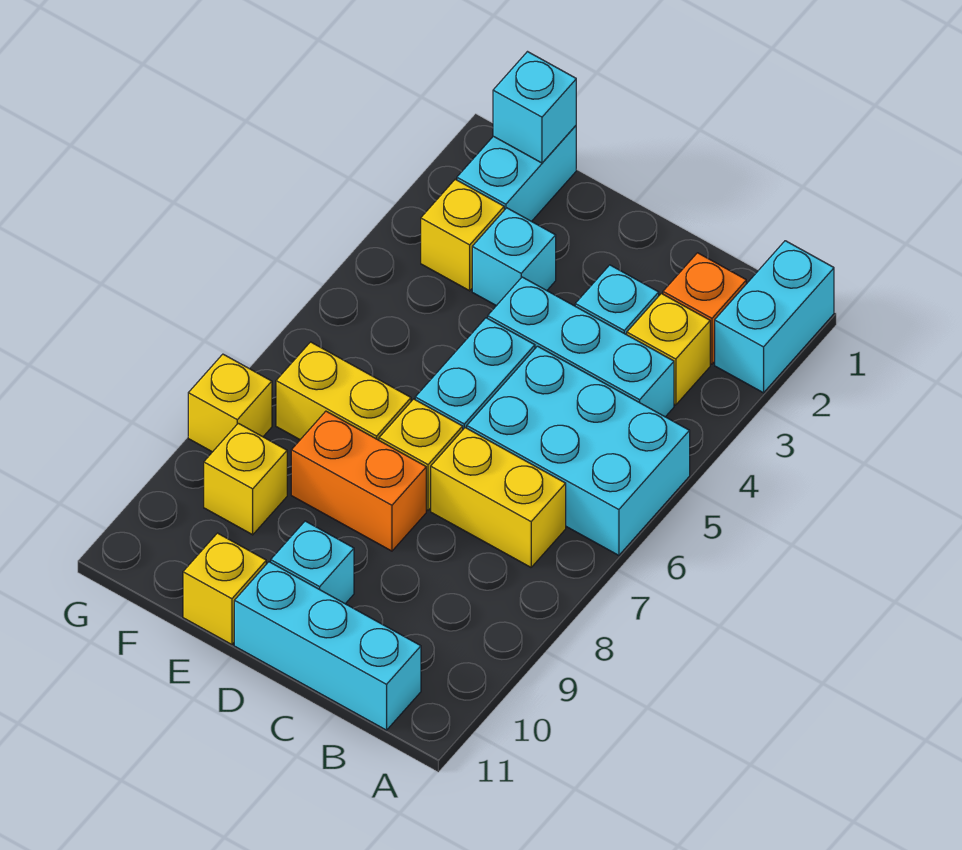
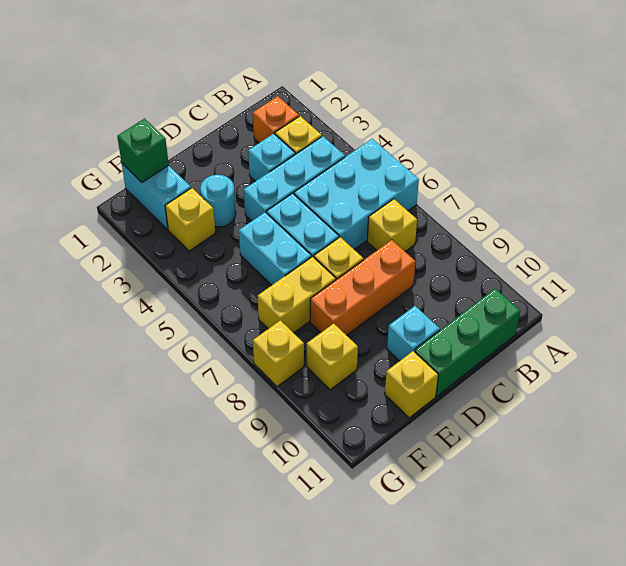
cyan brick A1:A2 level 1 -> cyan brick E5:E6 level 1
yellow brick B7:C7 level 1 -> yellow brick B7 level 1
cyan brick B11:D11 level 1 -> green brick B11:D11 level 1
orange brick D8:E8 level 1 -> orange brick C8:E8 level 1
cyan brick E3 level 1 -> cyan round brick E3 level 1
cyan brick F1 level 2 -> green brick F1 level 2

